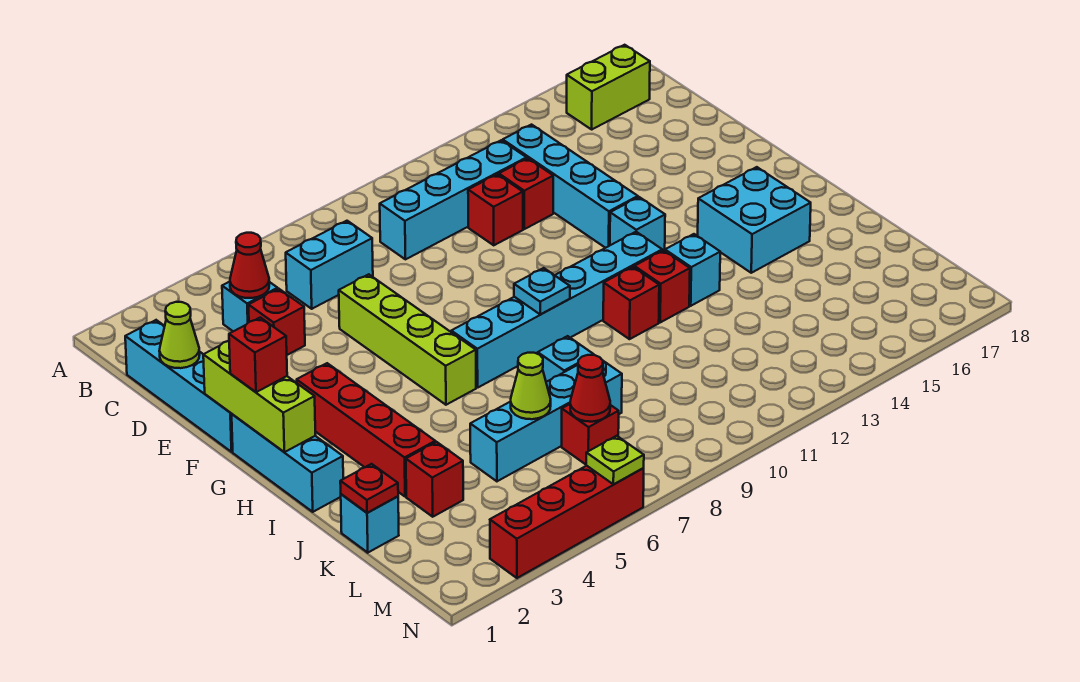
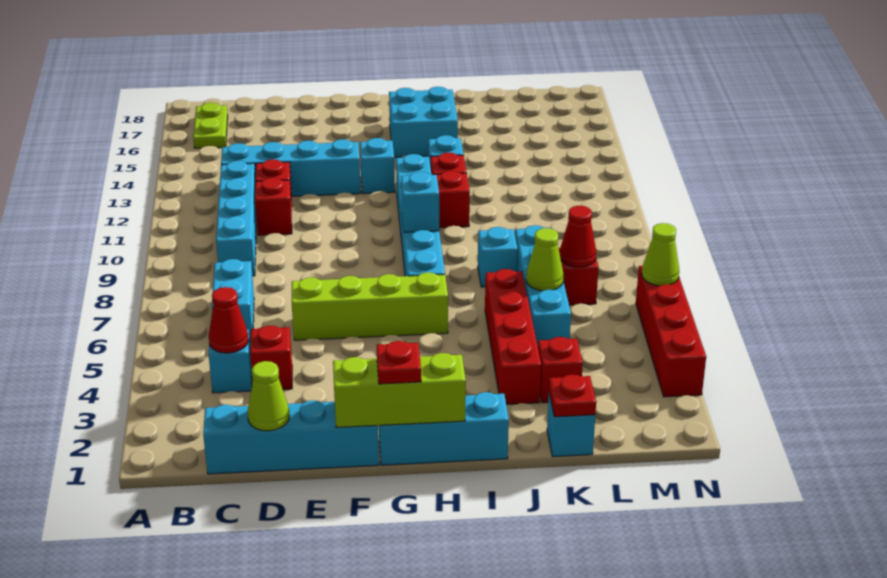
lime brick B16:B17 level 1 -> lime plate B16:B17 level 1
red brick G1 level 3 -> red plate G1 level 3
red brick G3:J3 level 1 -> red brick J3:J6 level 1
cyan plate H9 level 2 -> cyan brick H9 level 2
lime plate N6 level 2 -> lime cone N6 level 2

